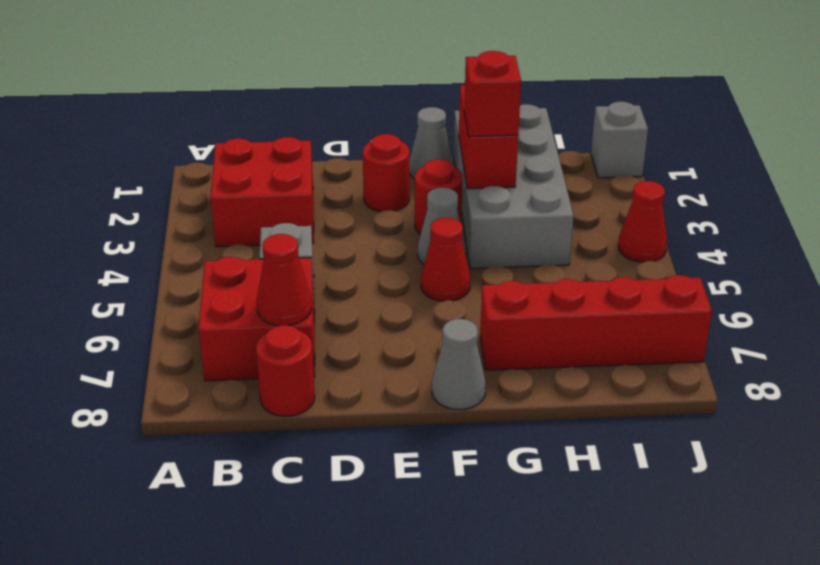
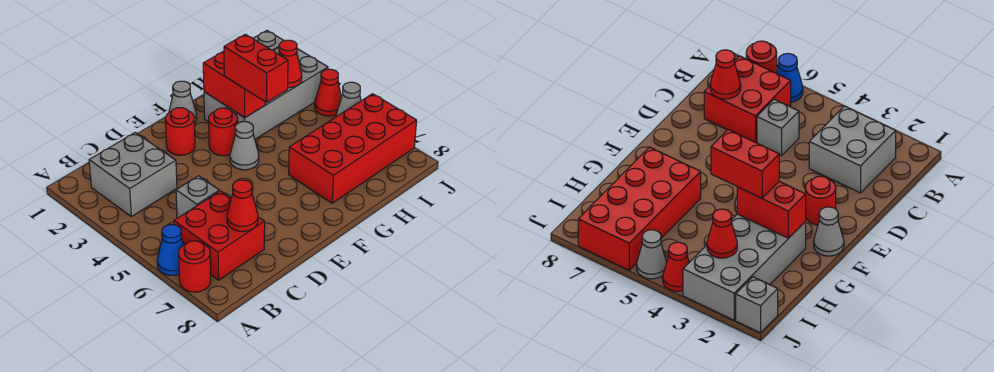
none -> blue cone A6 level 1
red brick B2:C3 level 1 -> grey brick B2:C3 level 1
red round brick C8 level 1 -> red round brick A7 level 1
red cone F5 level 1 -> red cone I3 level 2
grey cone F8 level 1 -> grey cone J5 level 1
grey brick G1:H4 level 1 -> grey brick G2:J3 level 1
red brick G3 level 3 -> red brick G3:G4 level 3
red brick G7:J7 level 1 -> red brick G6:J7 level 1

